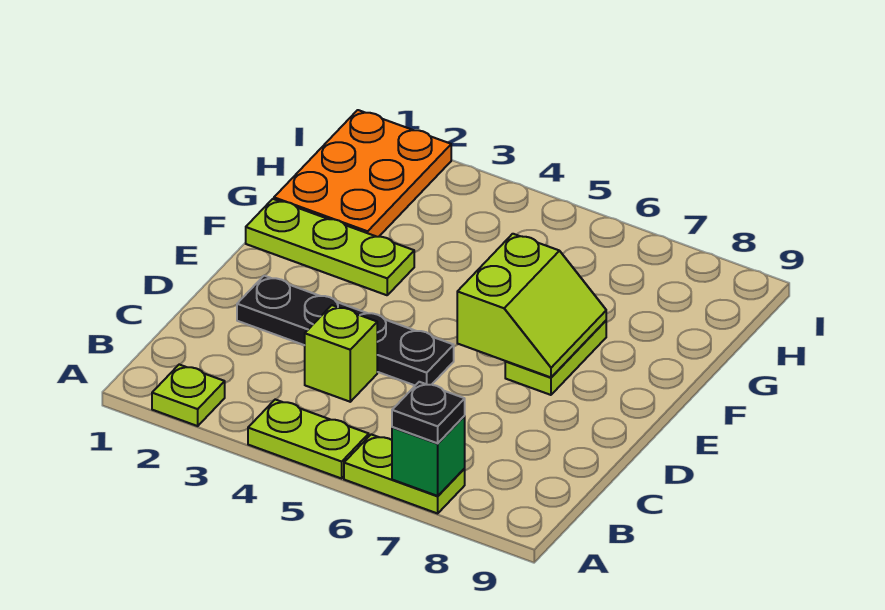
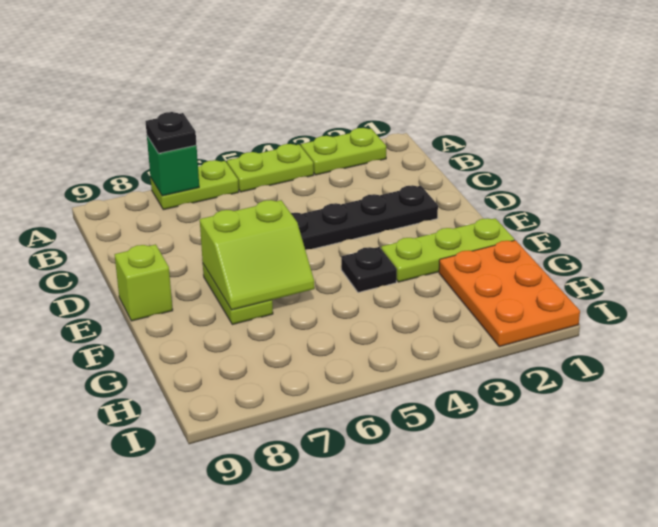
lime plate A2 level 1 -> lime plate A2:A3 level 1
lime brick C4 level 1 -> lime brick E9 level 1
lime slope E6:F7 level 2 top 6 -> lime slope E6:F7 level 2 top E
none -> black plate F4 level 1

